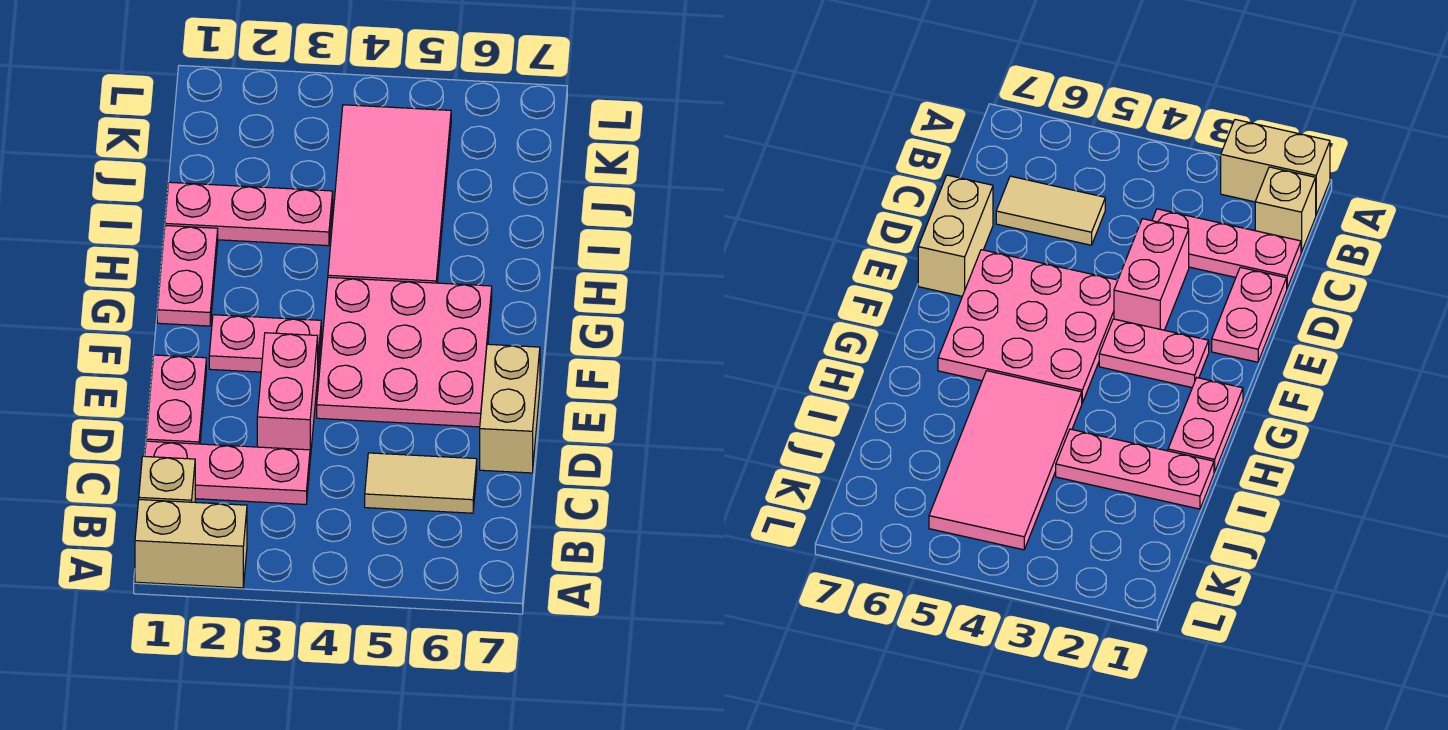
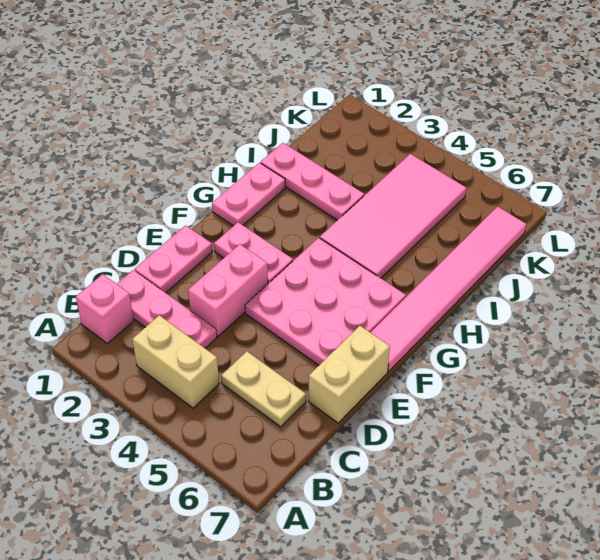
tan brick A1:A2 level 1 -> tan brick B3:B4 level 1
tan brick B1 level 1 -> pink brick B1 level 1
tan tile C5:C6 level 1 -> tan plate C5:C6 level 1
none -> pink tile F7:K7 level 1

